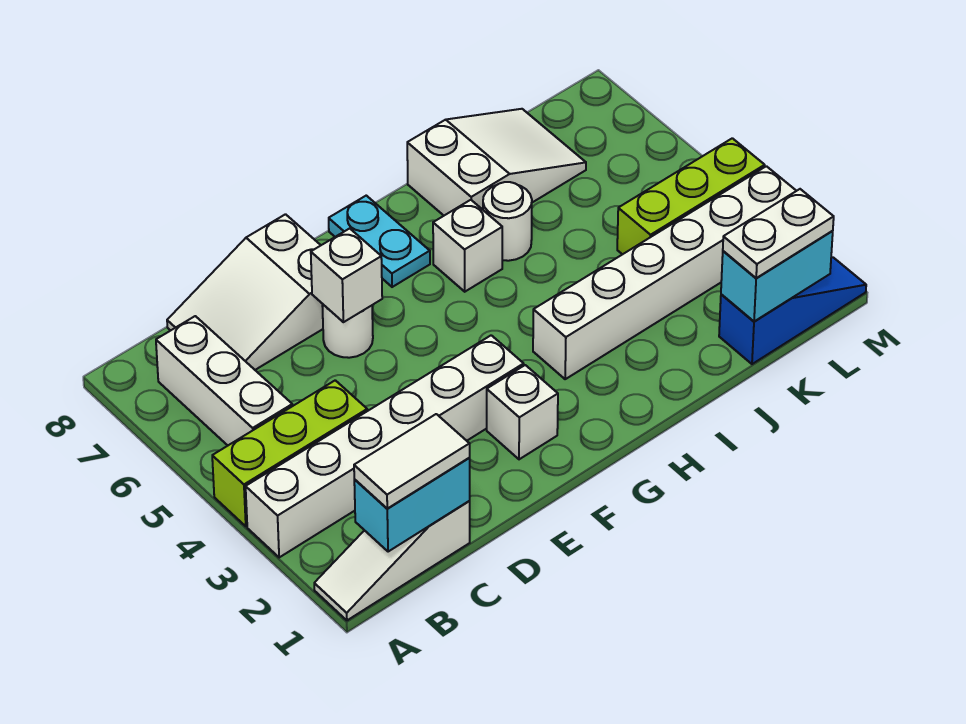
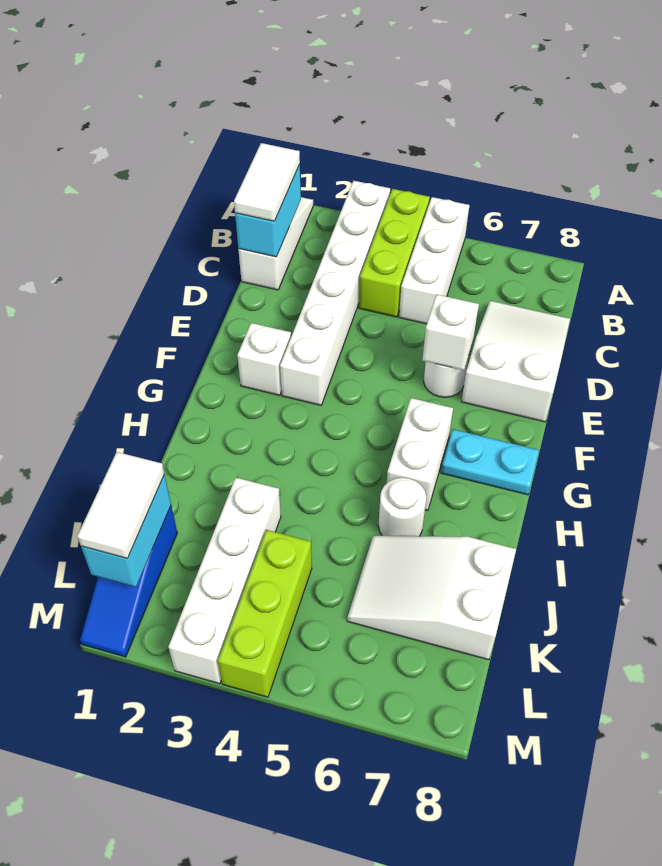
white brick B5:B7 level 1 -> white brick A5:C5 level 1
white brick H3:M3 level 1 -> white brick J3:M3 level 1
white brick H6 level 1 -> white brick G6:H6 level 1
white slope I7:K8 level 1 top I -> white slope J6:K8 level 1 top 8
white plate K1:L1 level 3 -> white tile K1:L1 level 3

